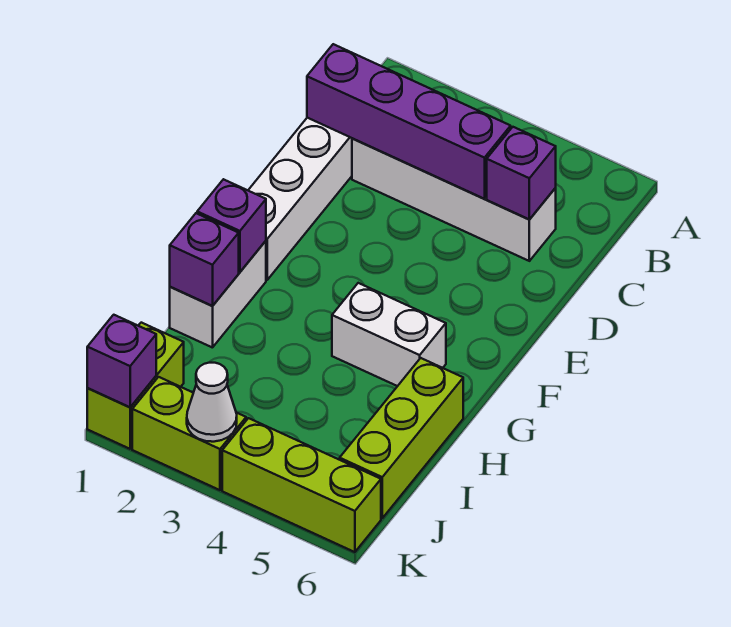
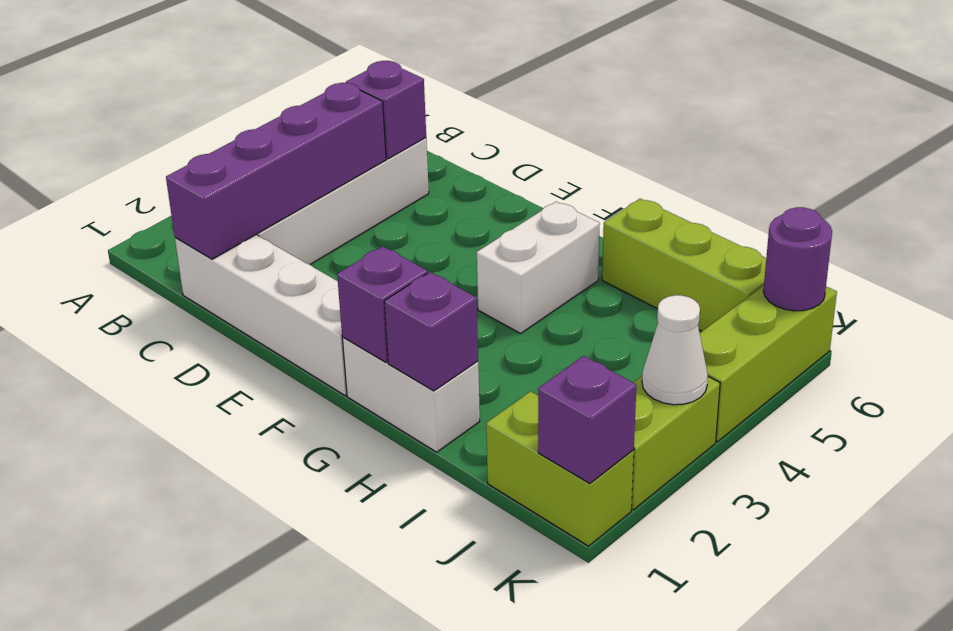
none -> purple round brick K6 level 2

